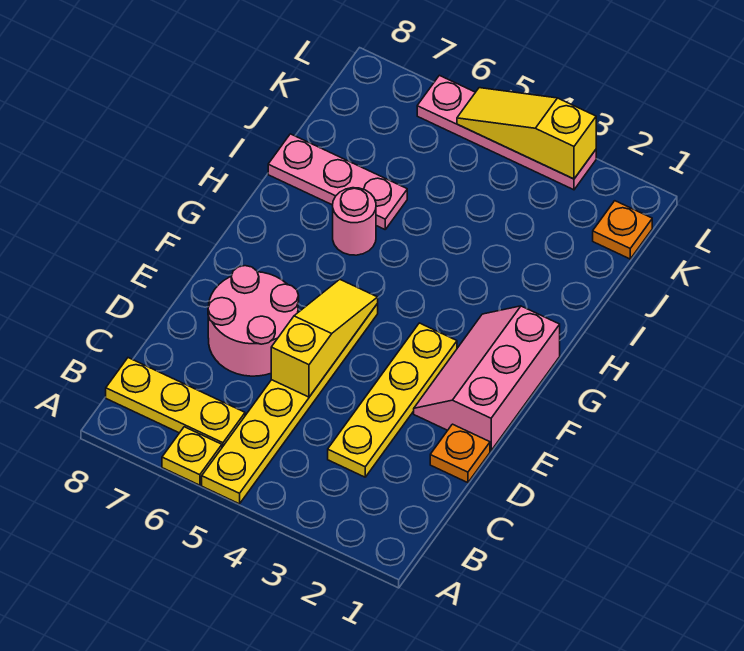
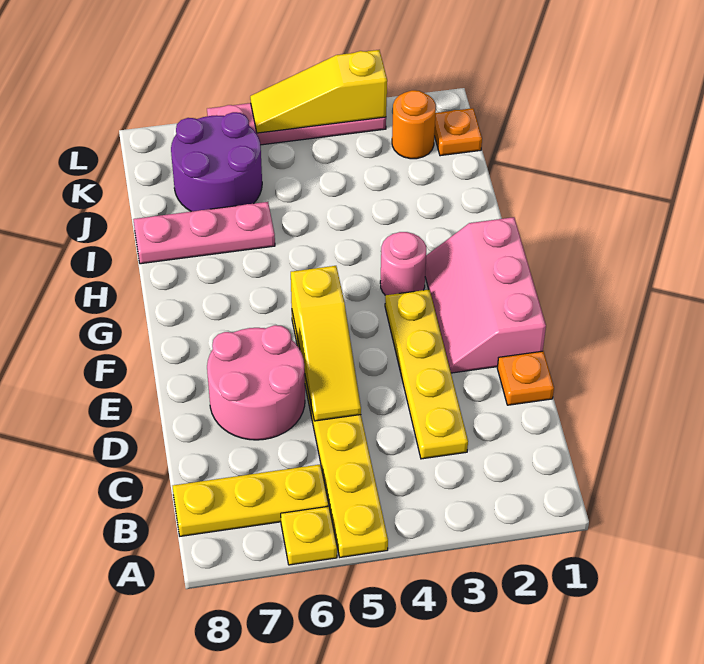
yellow slope D5:F5 level 2 top D -> yellow slope D5:F5 level 2 top F
pink round brick H6 level 1 -> pink round brick G3 level 1
none -> purple round brick J6:K7 level 1
none -> orange round brick K2 level 1

